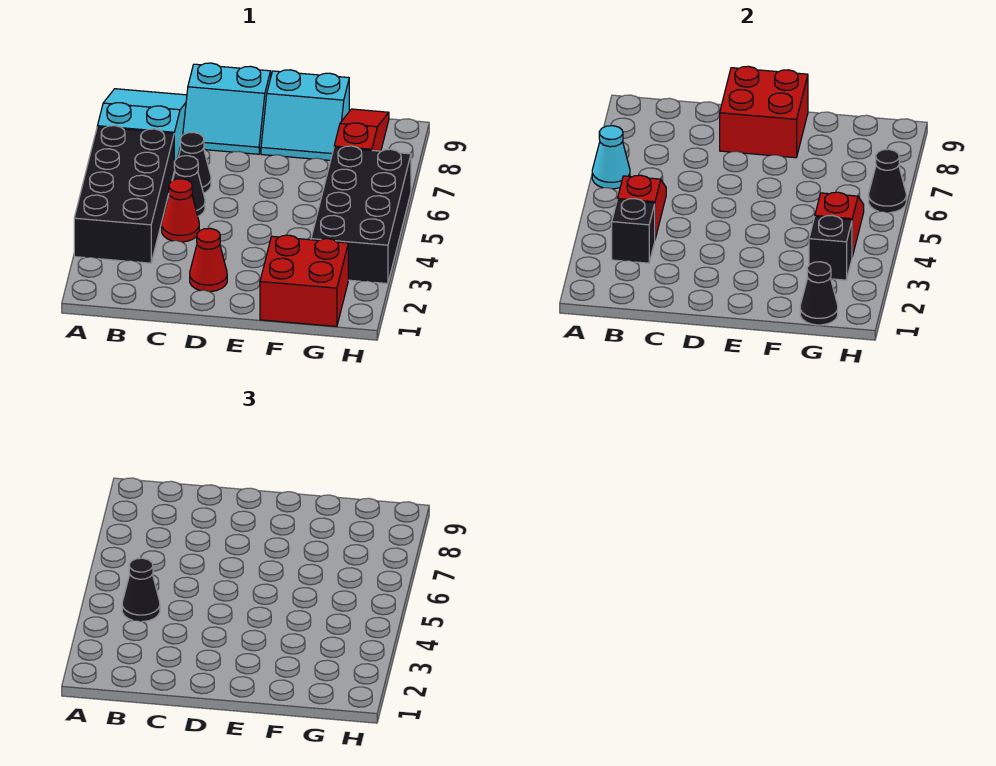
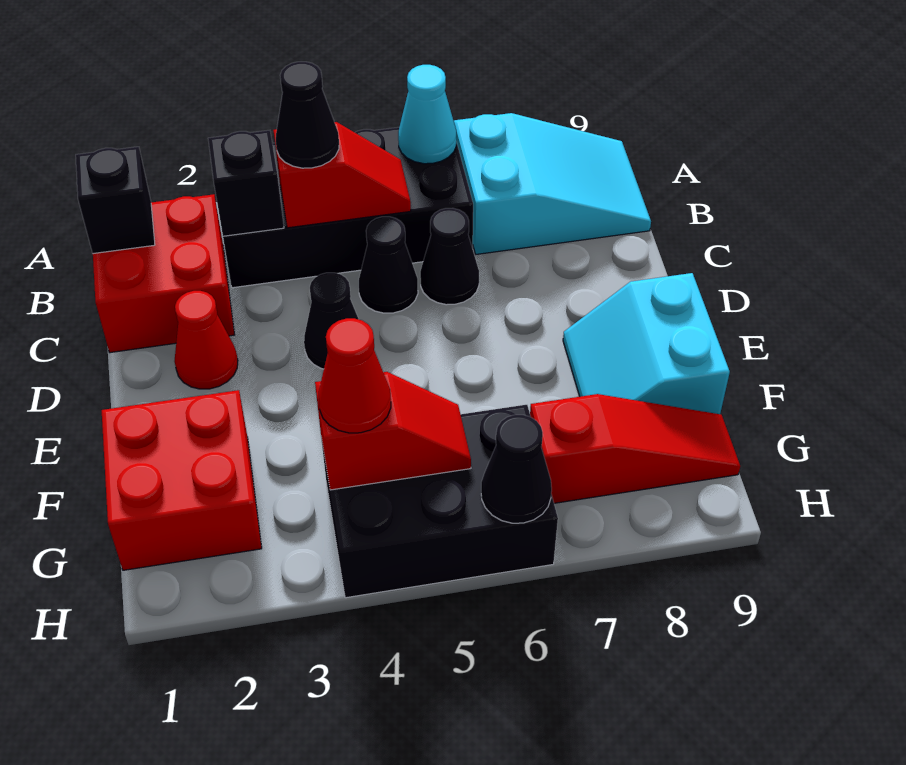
red cone C4 level 1 -> red cone G4 level 3
cyan slope C8:D9 level 1 top 9 -> none
red brick D8:E9 level 2 -> red brick B1:C2 level 1
black cone G1 level 2 -> black cone D4 level 1
black brick G3:H6 level 1 -> black brick G4:H6 level 1
black brick G3 level 2 -> black brick B1 level 2

